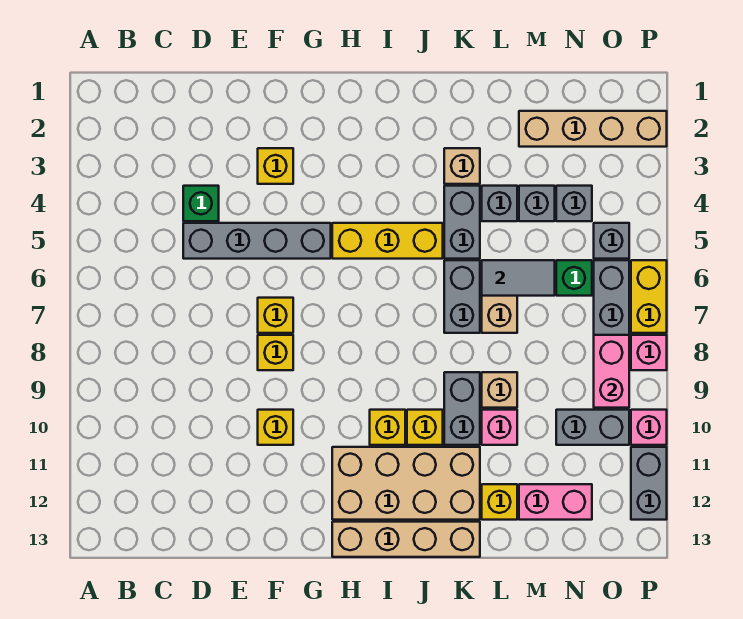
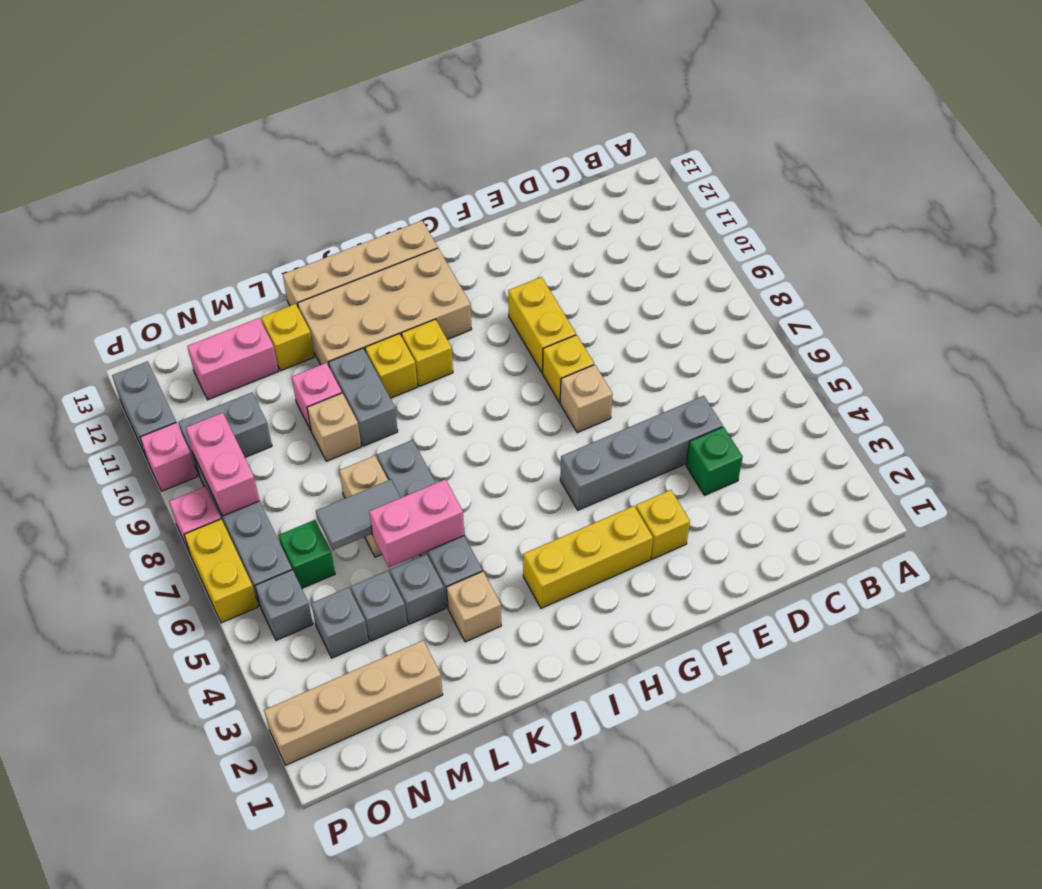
yellow brick F7 level 1 -> tan brick F7 level 1
yellow brick F10 level 1 -> yellow brick F9:F10 level 1
yellow brick H5:J5 level 1 -> yellow brick G3:I3 level 1
none -> pink brick K5:L5 level 2

